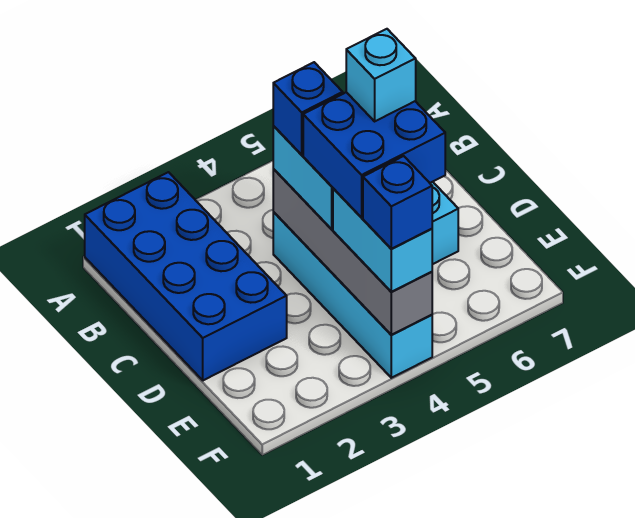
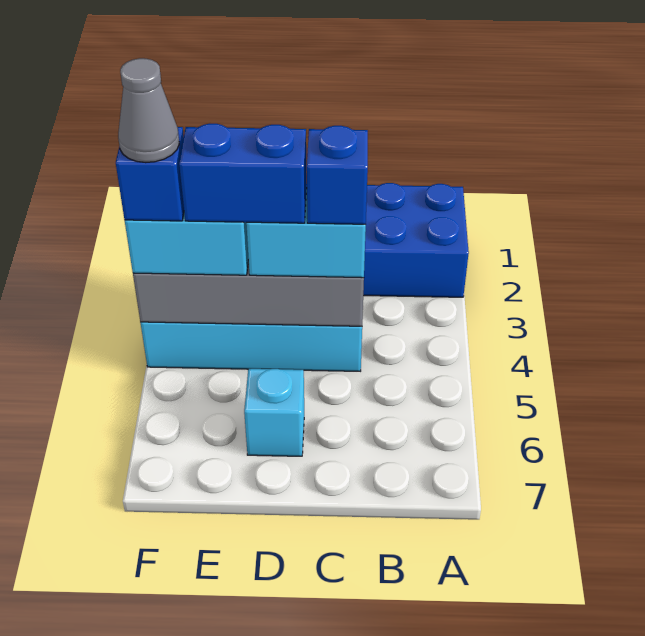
blue brick D4:E5 level 4 -> blue brick D4:E4 level 4
cyan brick D5 level 5 -> none
none -> grey cone F4 level 5

